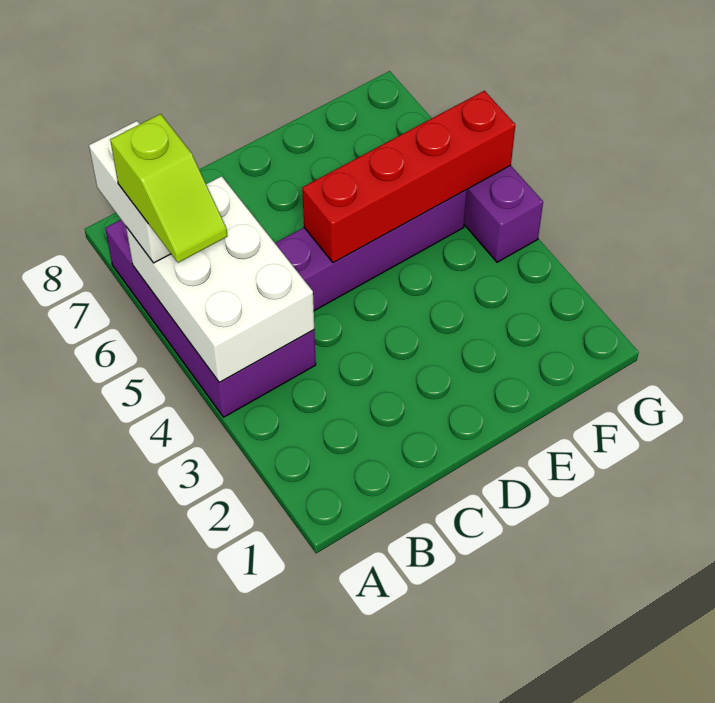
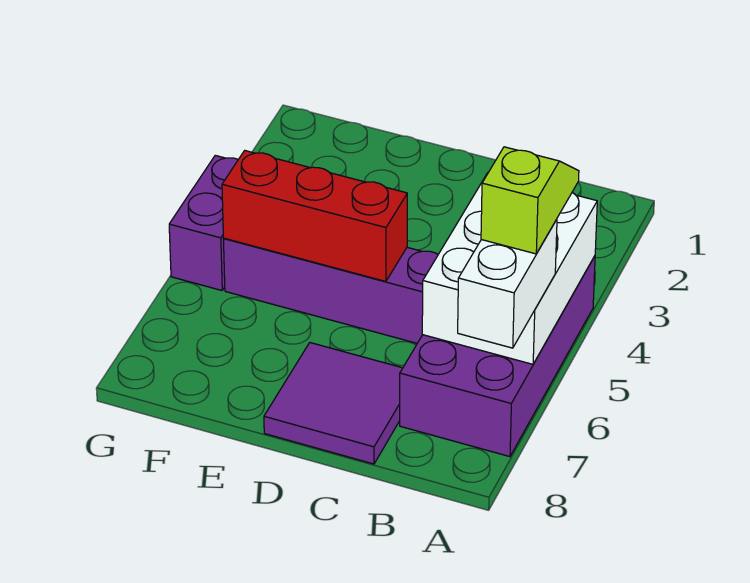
none -> purple tile C7:D8 level 1
red brick D5:G5 level 2 -> red brick D5:F5 level 2

